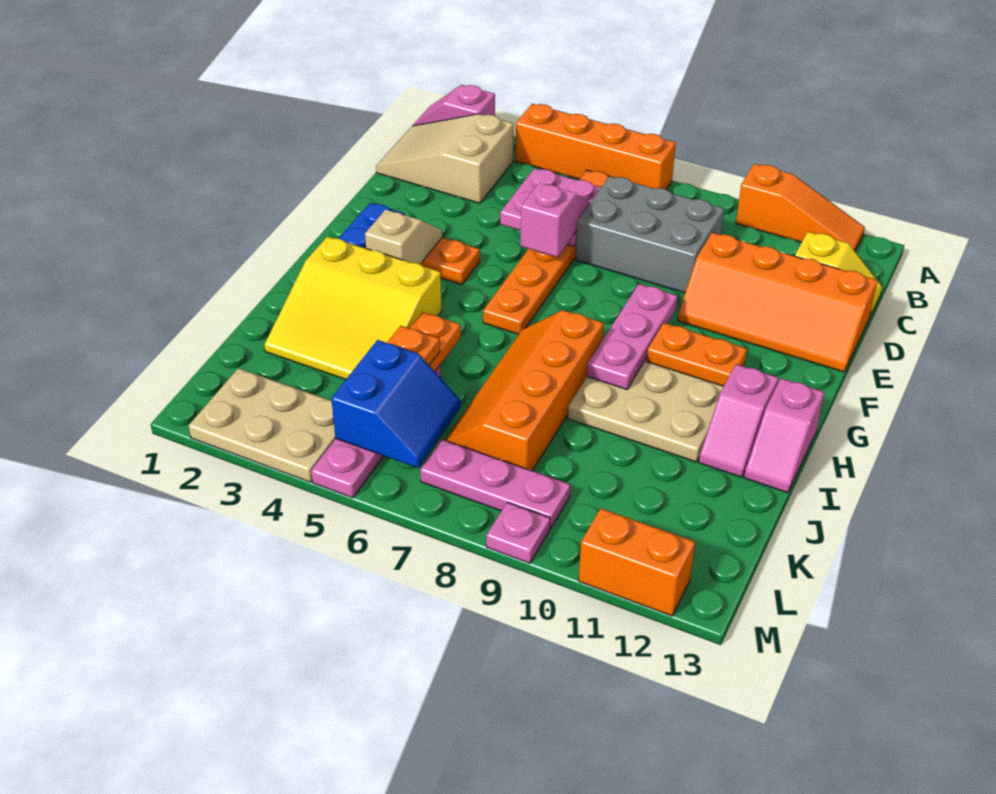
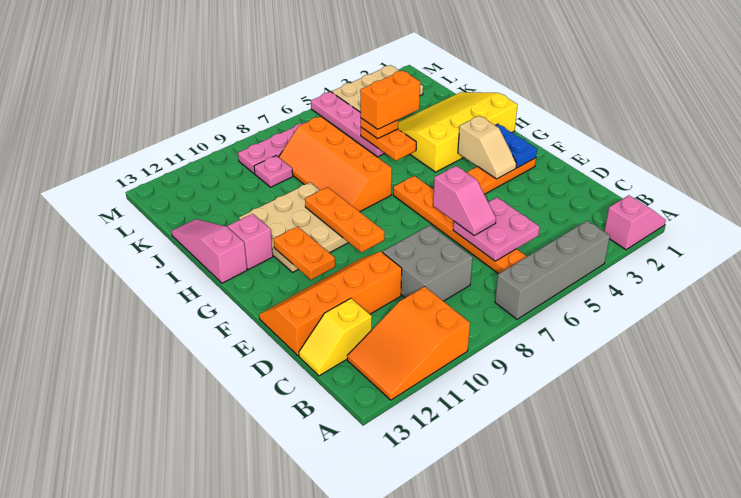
orange brick A4:A7 level 1 -> grey brick A4:A7 level 1
orange slope A10:A12 level 1 top 10 -> orange slope A10:B12 level 1 top 10
tan slope B1:C3 level 1 top 3 -> none
grey brick C7:D9 level 1 -> grey brick C8:D9 level 1
pink plate F9:H9 level 2 -> orange plate F9:H9 level 2
orange plate G10:G11 level 2 -> orange plate F11:G11 level 2
yellow slope H2:J4 level 1 top H -> yellow slope H1:J4 level 1 top H
orange slope H7:K8 level 1 top 8 -> orange slope H7:K8 level 1 top 7
pink slope H13:I13 level 1 top H -> pink slope H13:J13 level 1 top H
blue slope K5:L6 level 2 top 5 -> none
pink plate M9 level 1 -> pink plate K9 level 1
orange brick M11:M12 level 1 -> orange brick J4:J5 level 4

